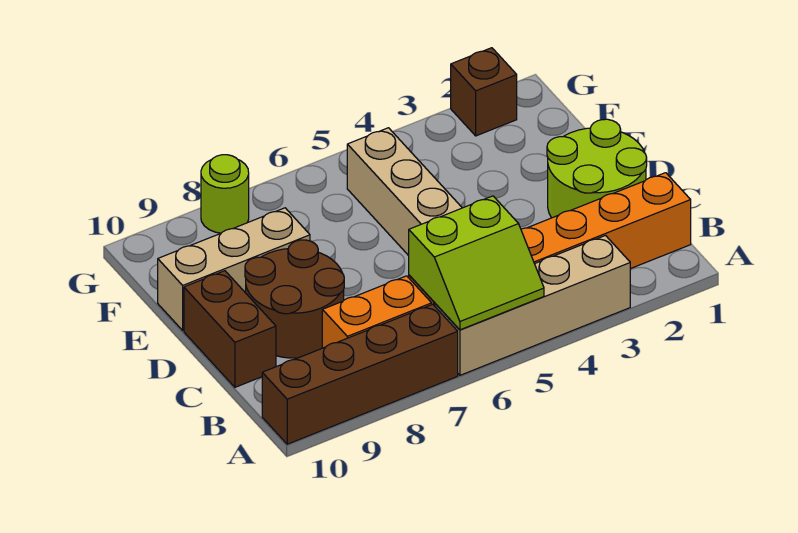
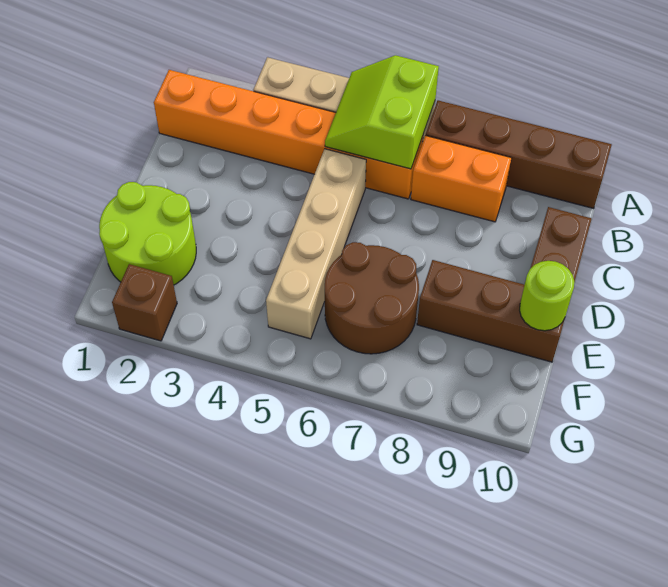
lime slope A5:B6 level 2 top B -> lime slope A5:B6 level 2 top 6
lime round brick C1:D2 level 1 -> lime round brick E1:F2 level 1
brown round brick C8:D9 level 1 -> brown round brick E6:F7 level 1
tan brick E8:E10 level 1 -> brown brick E8:E10 level 1
lime round brick G8 level 1 -> lime round brick E10 level 2

